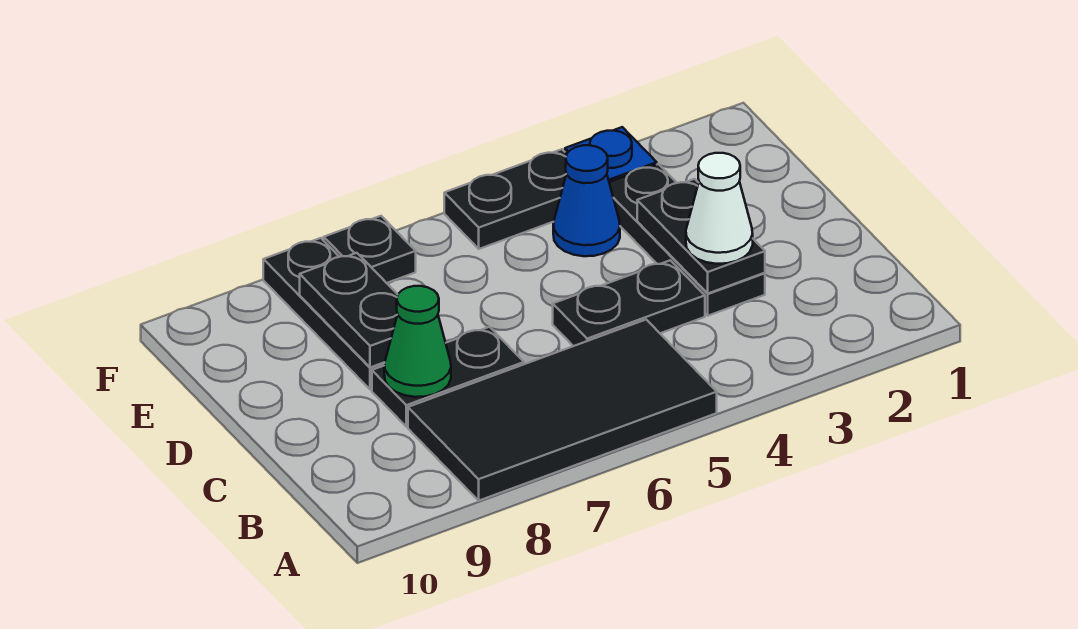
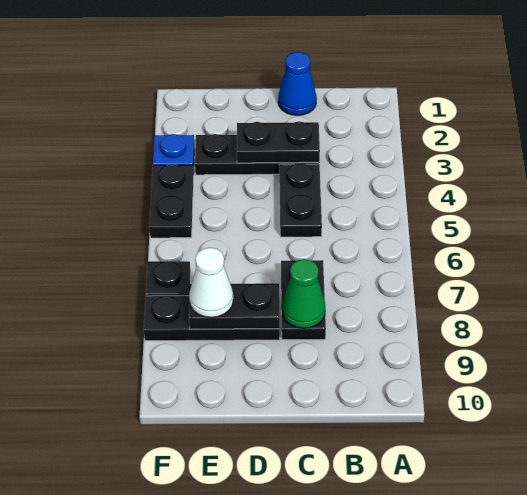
black tile A5:B8 level 1 -> none
white cone C3 level 3 -> white cone E8 level 3
blue cone E4 level 1 -> blue cone C1 level 1

